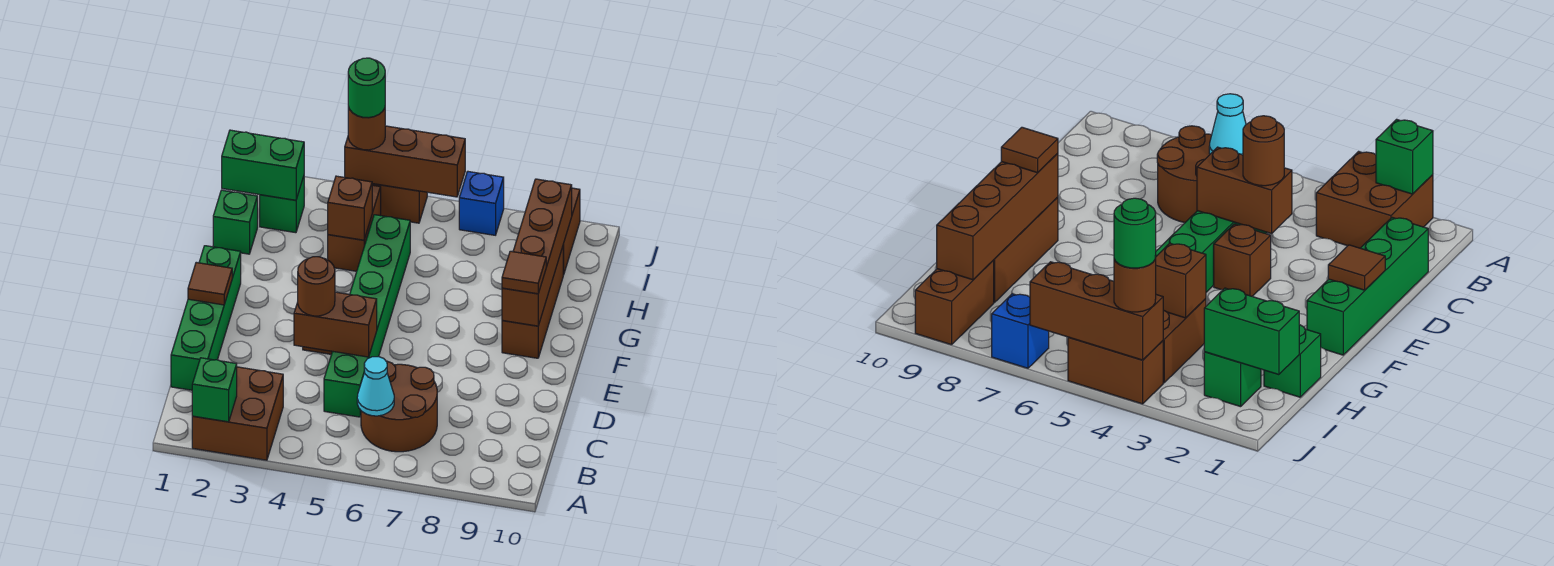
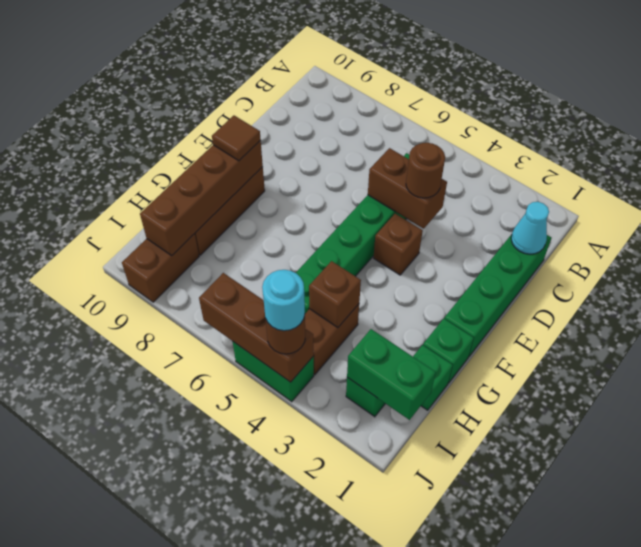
brown brick A2:B3 level 1 -> none
green brick A2 level 2 -> green brick G1 level 1
brown round brick B6:C7 level 1 -> none
cyan cone B6 level 2 -> cyan cone C1 level 2
brown tile E1 level 2 -> none
brown brick J4:J5 level 1 -> green brick J4:J5 level 1
green round brick J4 level 4 -> cyan round brick J4 level 4
blue brick J7 level 1 -> none

